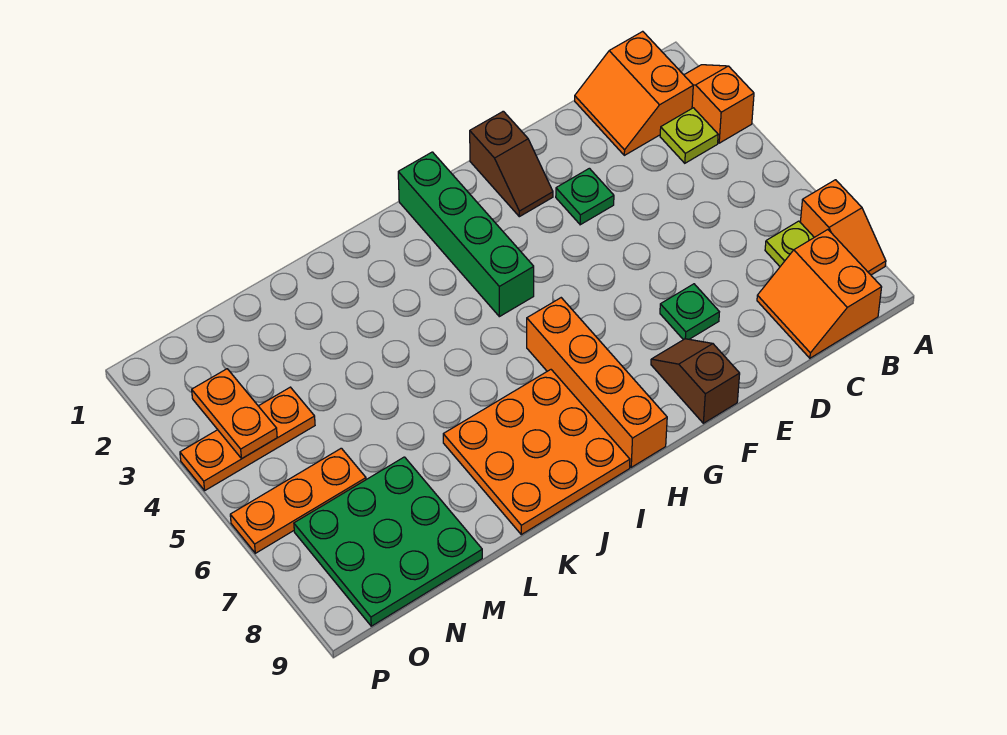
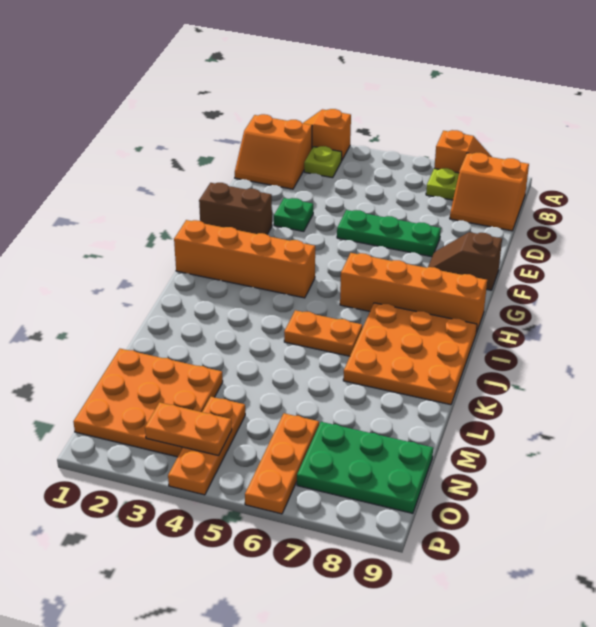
green plate E7 level 1 -> green plate E5:E7 level 1
brown slope F1:F2 level 1 top 1 -> brown brick F1:F2 level 1
green brick H1:H4 level 1 -> orange brick H1:H4 level 1
none -> orange plate J5:J6 level 1
none -> orange plate M1:O3 level 1
green plate M7:O9 level 1 -> green plate N7:O9 level 1

